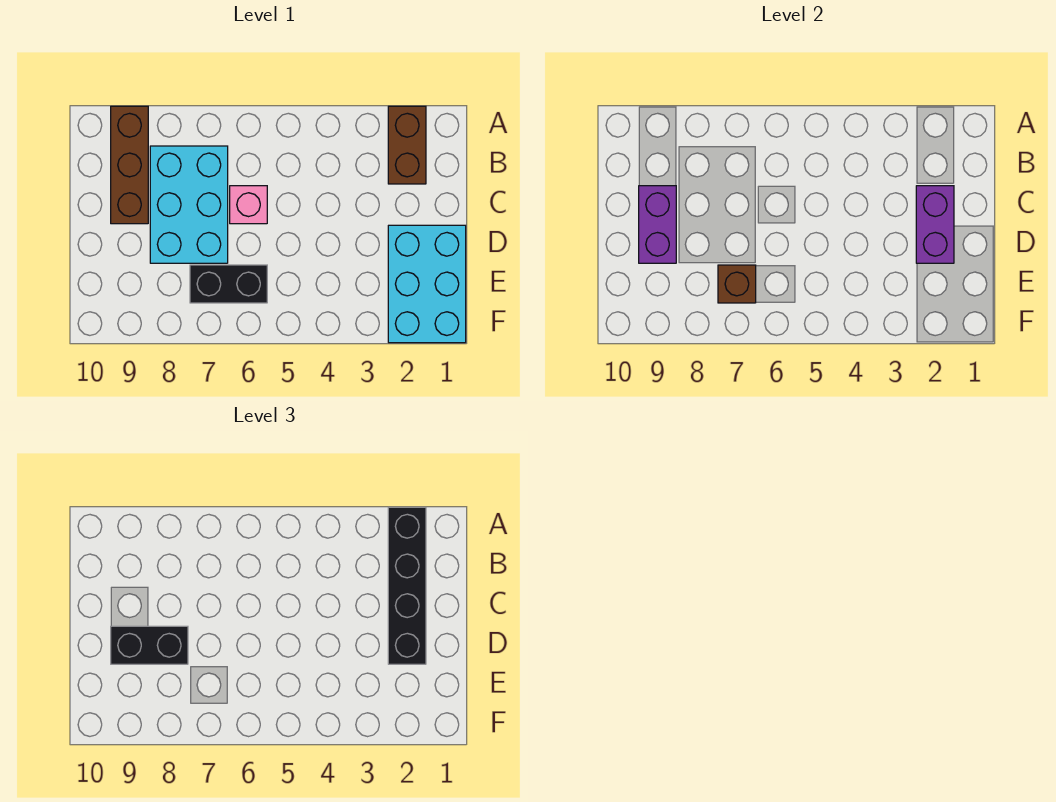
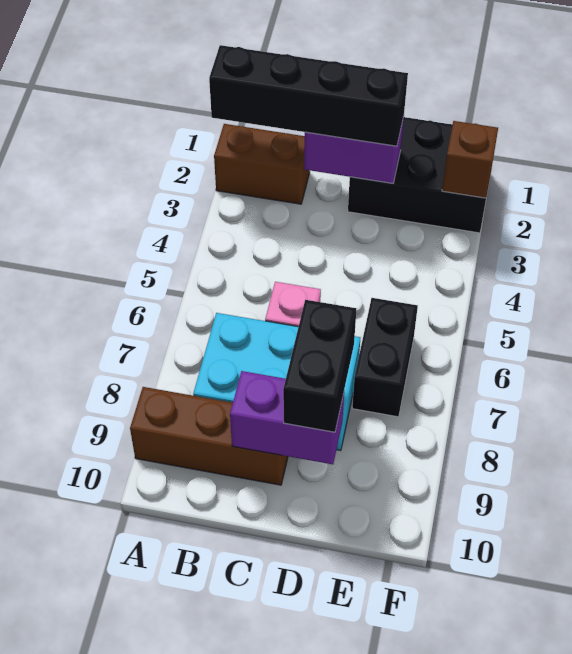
cyan brick D1:F2 level 1 -> black brick D1:F2 level 1
brown brick E7 level 2 -> brown brick F2 level 2

